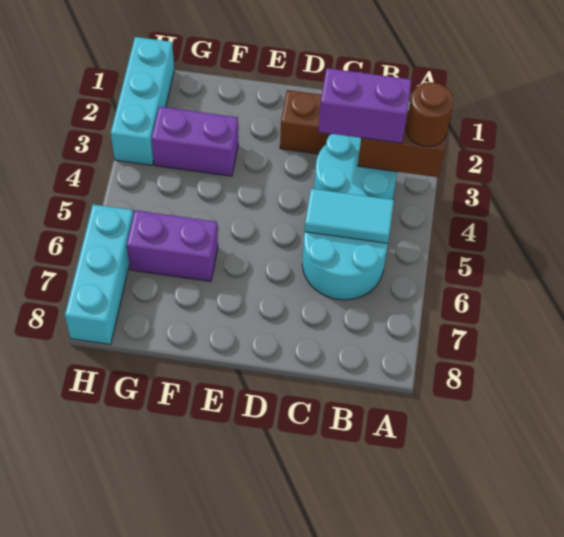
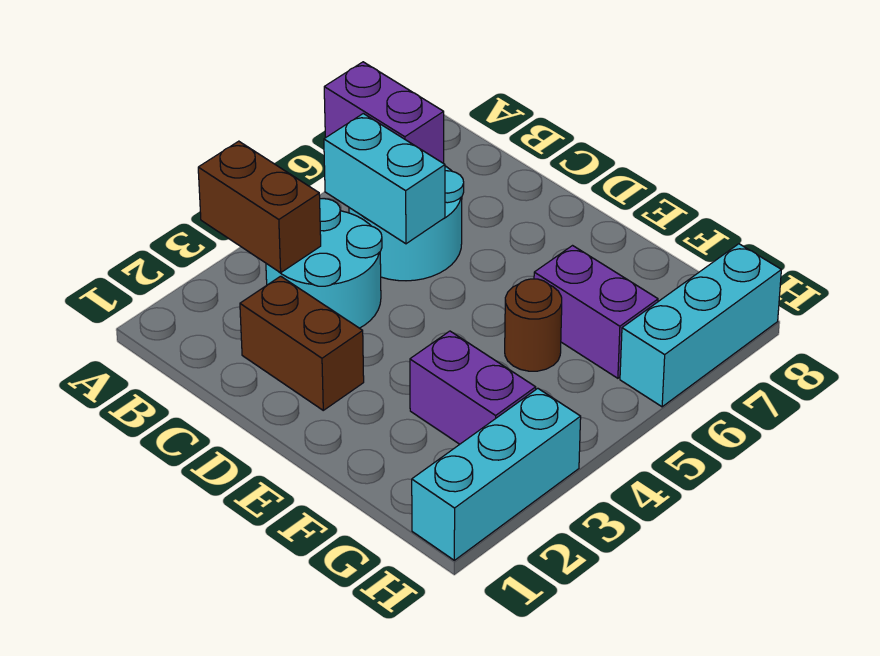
brown round brick A3 level 3 -> brown round brick F5 level 1
purple brick B3:C3 level 3 -> purple brick A6:B6 level 2
cyan tile B5:C5 level 2 -> cyan brick B5:C5 level 2

